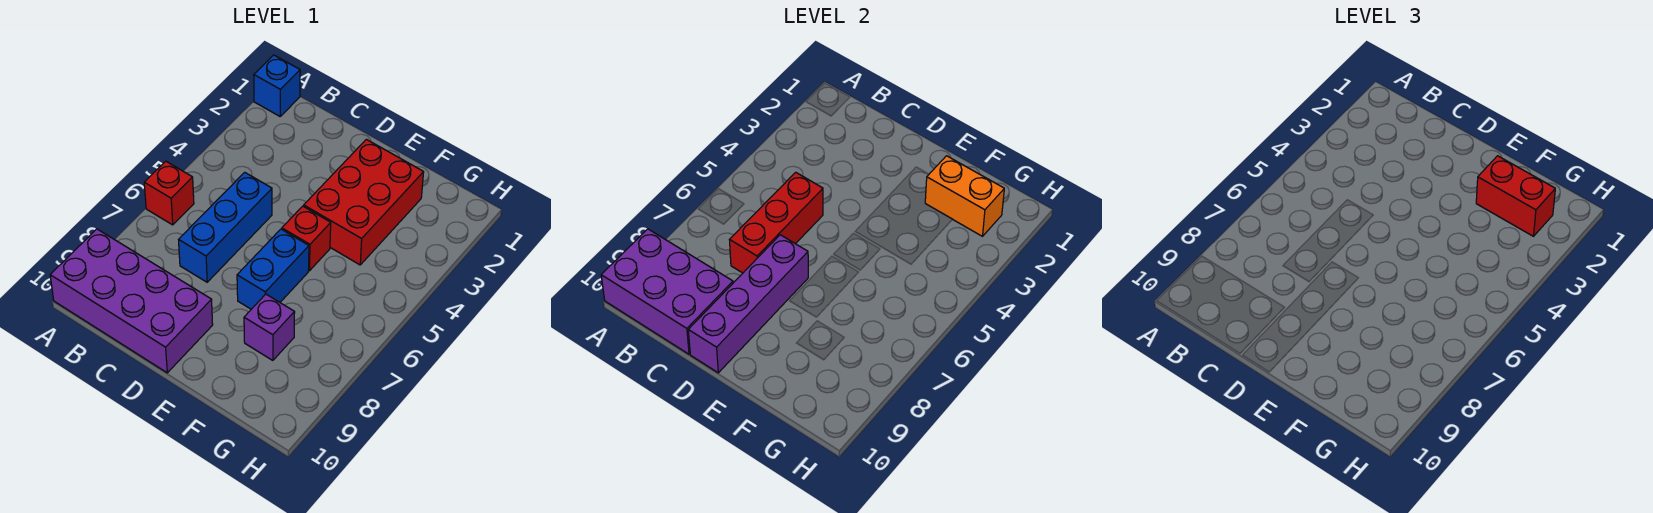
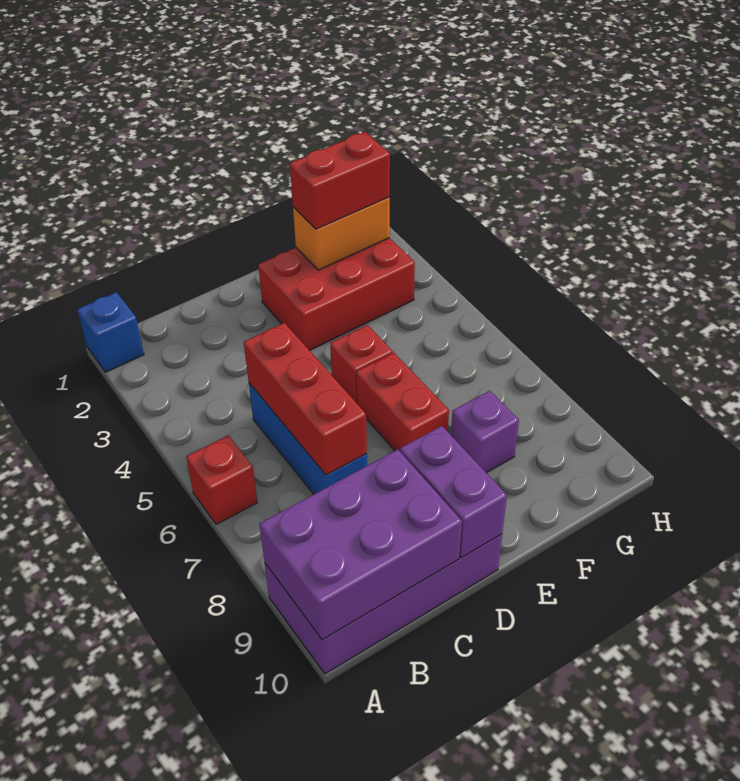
purple brick D7:D10 level 2 -> purple brick D9:D10 level 2
red brick E2:F4 level 1 -> red brick E2:G3 level 1
blue brick E6:E7 level 1 -> red brick E6:E7 level 1

